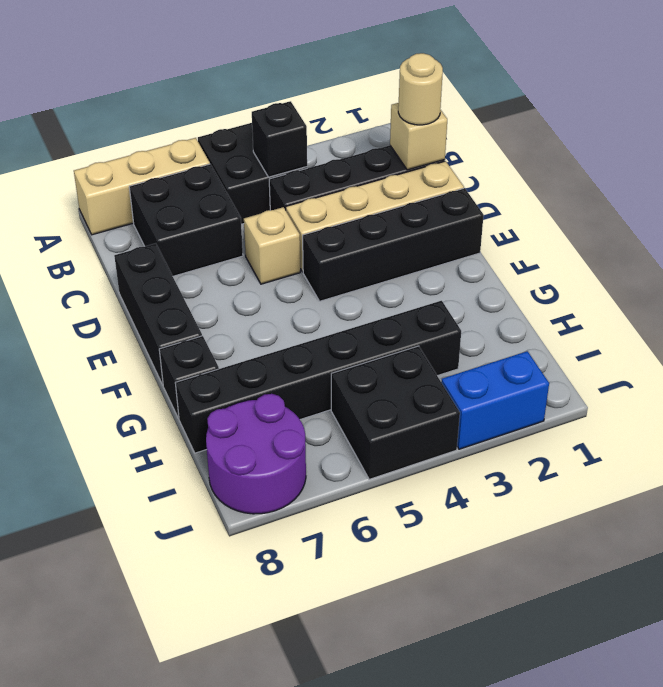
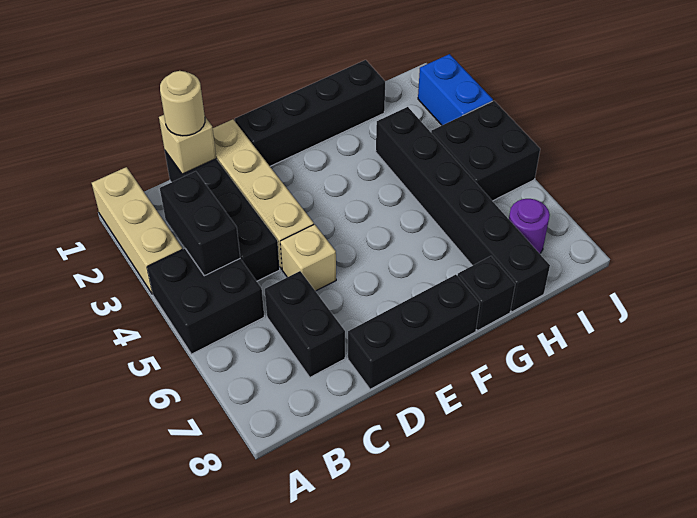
tan brick A6:A8 level 1 -> tan brick A1:A3 level 1
black brick B4 level 2 -> black brick B3:B4 level 2
black brick B6:C7 level 1 -> black brick C6:C7 level 1
black brick E1:E4 level 1 -> black brick E1:H1 level 1
purple round brick I7:J8 level 1 -> purple round brick I7 level 1

